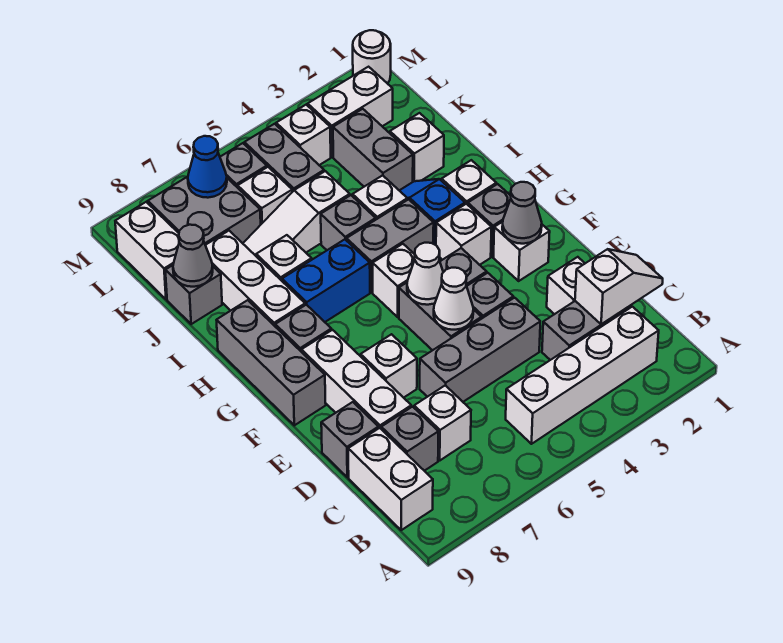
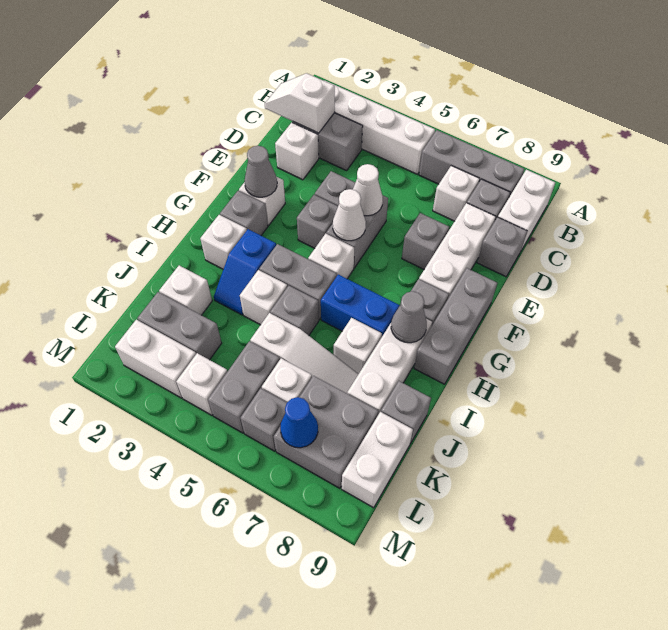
grey brick D4:D6 level 1 -> grey brick B6:B8 level 1
white brick E7 level 1 -> grey brick E7 level 1
white brick G3 level 1 -> none
grey brick J3:K3 level 1 -> grey brick K2:K3 level 1
grey cone J9 level 2 -> grey cone H8 level 2
white round brick M1 level 1 -> none

